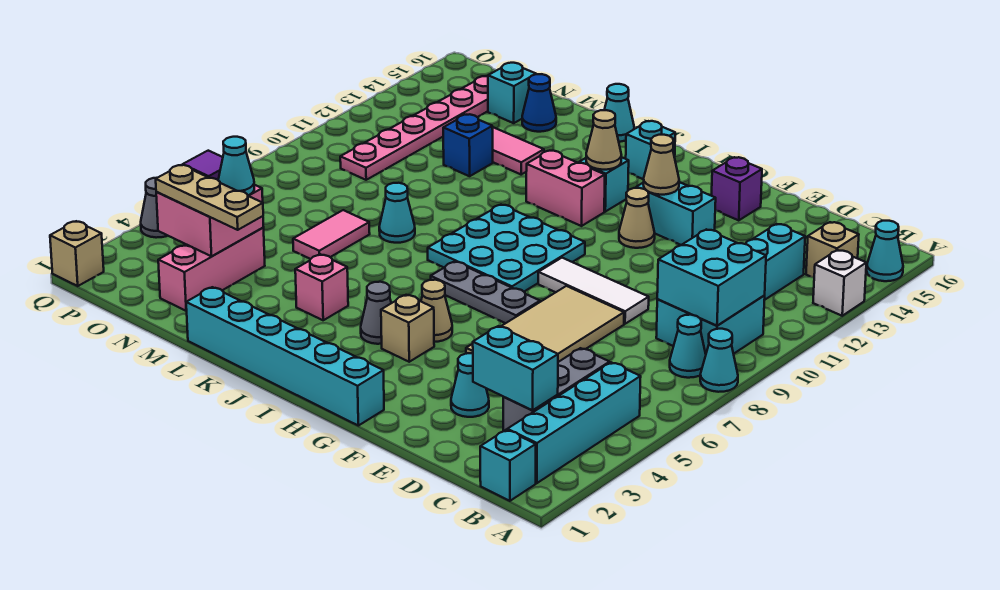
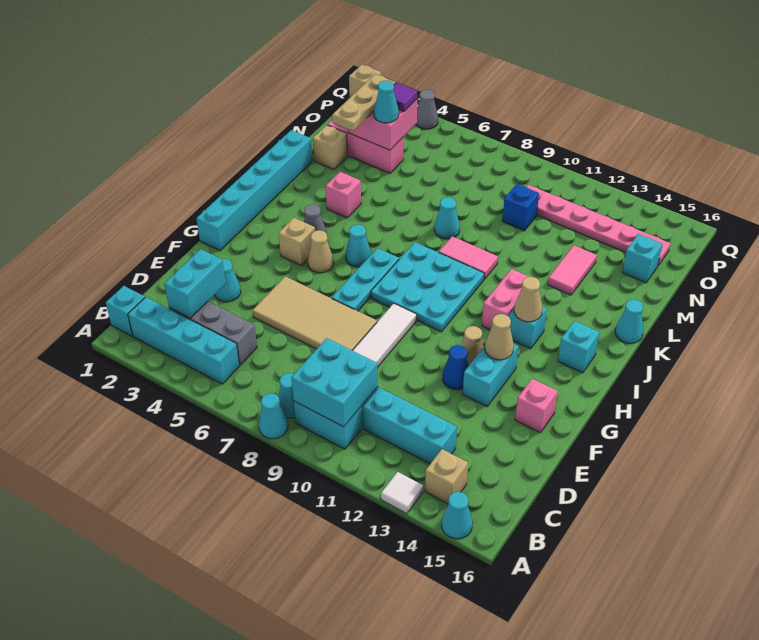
white brick A13 level 1 -> white tile A13 level 1
purple brick F15 level 1 -> pink brick F15 level 1
grey plate G7:I7 level 1 -> cyan plate G7:I7 level 1
none -> cyan cone I6 level 1
none -> tan brick M2 level 1
pink tile M6:M7 level 1 -> pink tile K9:K10 level 1
blue brick M12 level 1 -> blue brick N10 level 1
blue cone M15 level 1 -> blue cone F12 level 1

